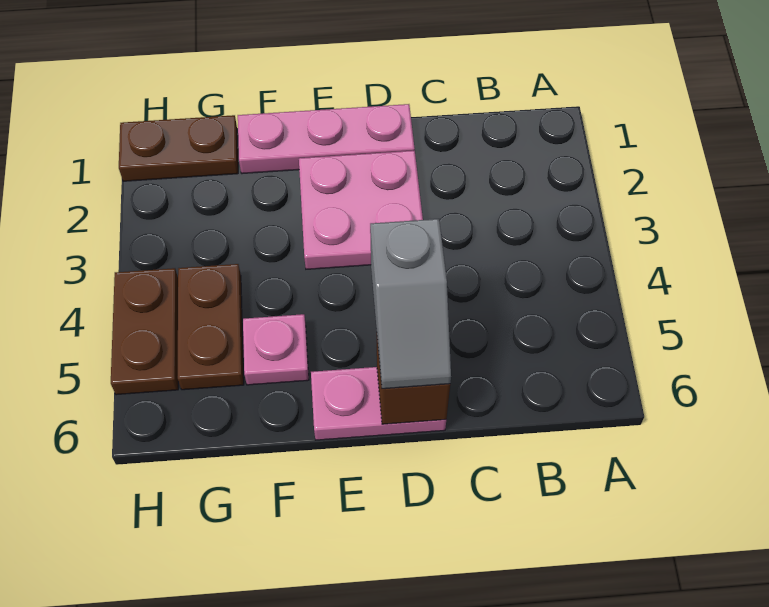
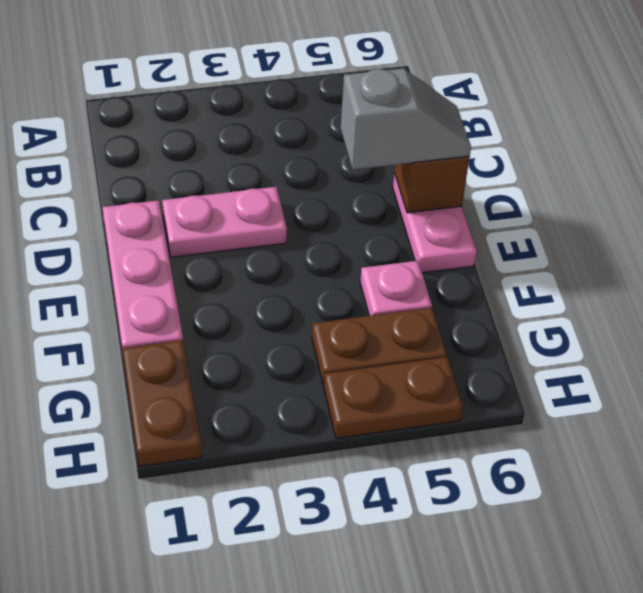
pink plate D2:E3 level 1 -> pink plate D2:D3 level 1

